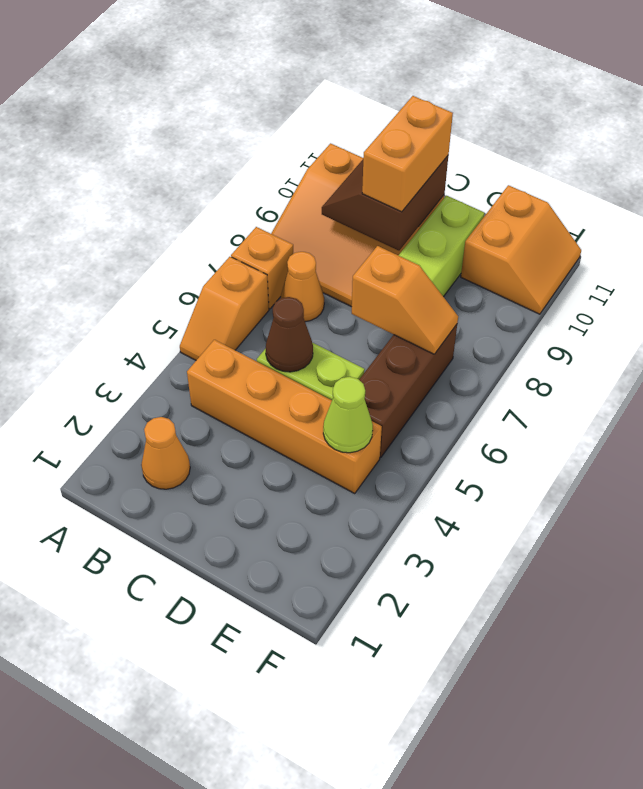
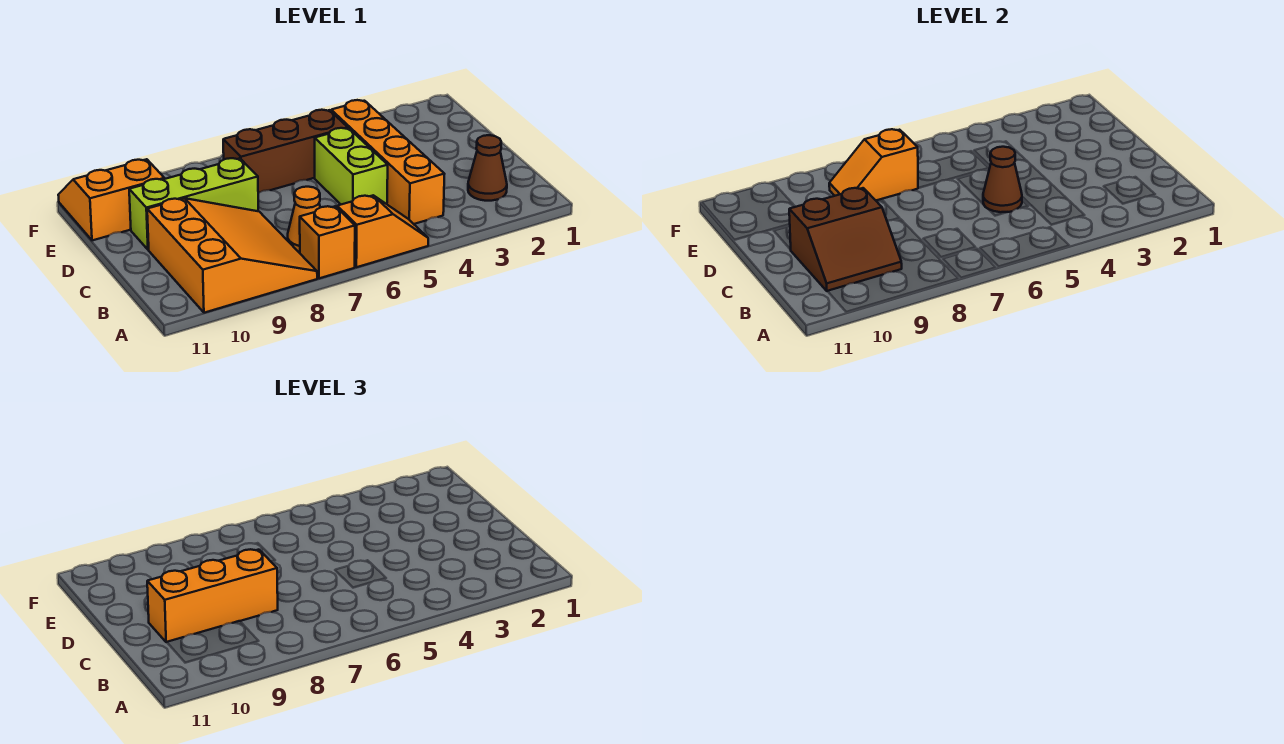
orange cone B2 level 1 -> brown cone B2 level 1
orange brick C9:C10 level 3 -> orange brick C8:C10 level 3
orange slope D7:E7 level 2 top D -> orange slope E7:E8 level 2 top 7
lime cone E4 level 2 -> none

